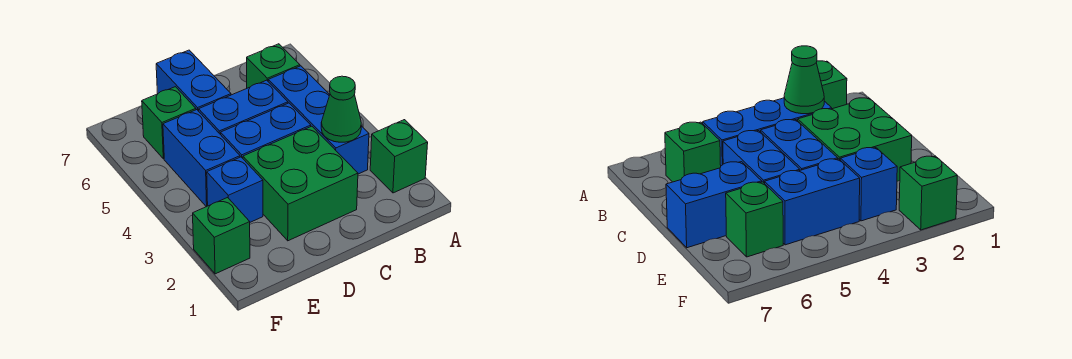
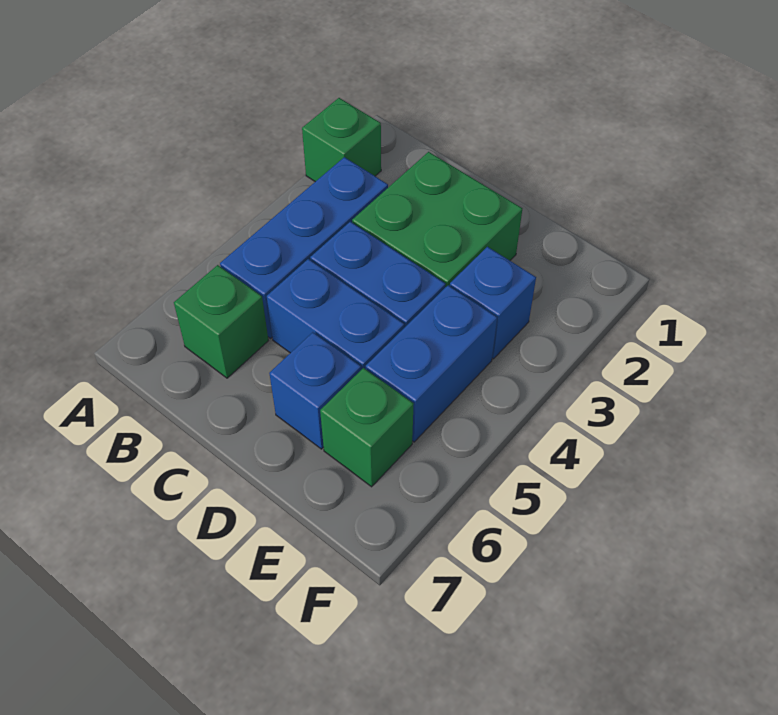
green cone B3 level 2 -> none
blue brick D6:D7 level 1 -> blue brick D6 level 1
green brick F2 level 1 -> none

